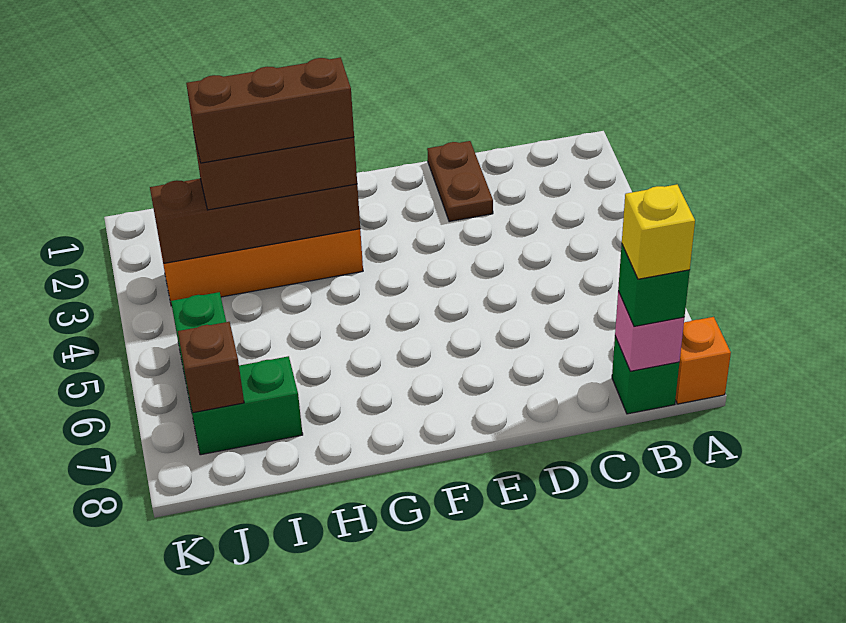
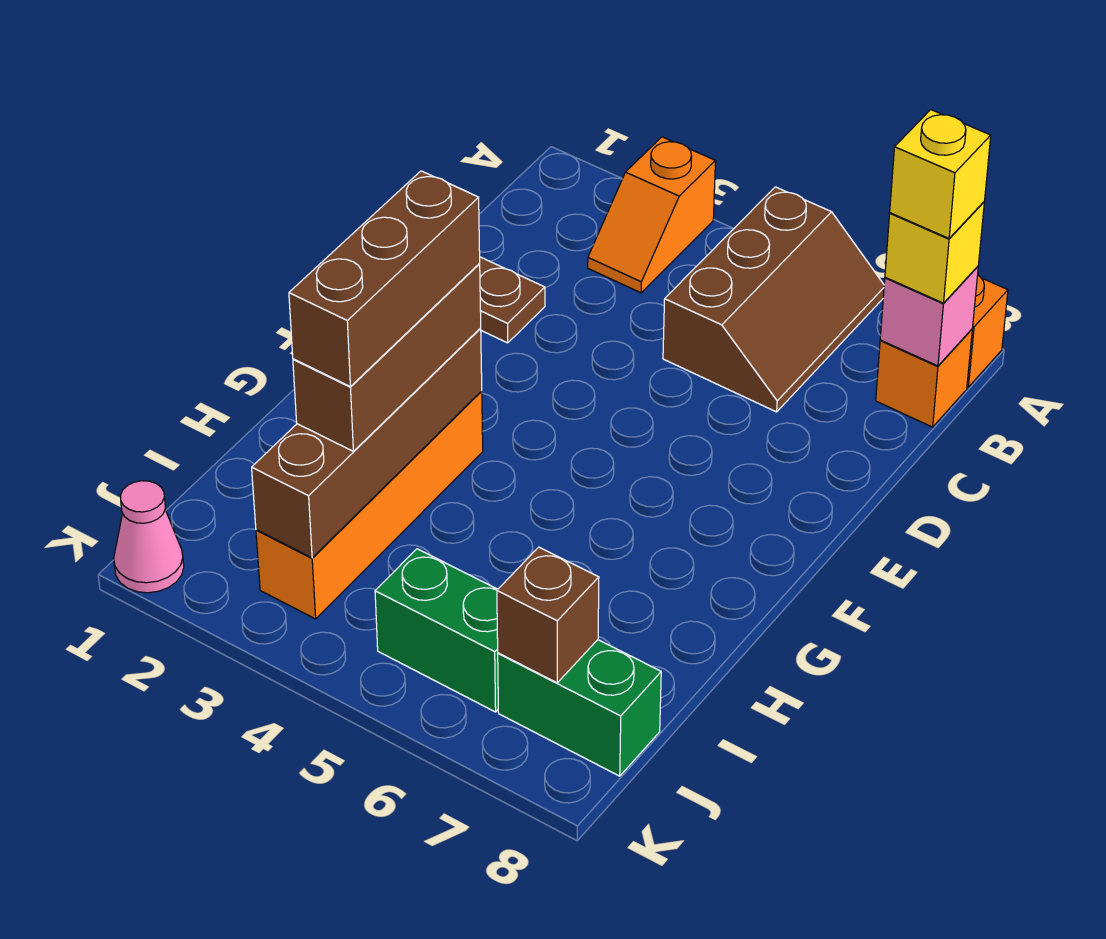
none -> orange slope A3:B3 level 1 top A
none -> brown slope A5:C6 level 1 top 5
green brick B8 level 1 -> orange brick B8 level 1
green brick B8 level 3 -> yellow brick B8 level 3
green brick I7:J7 level 1 -> green brick J7:J8 level 1
none -> pink cone K1 level 1

